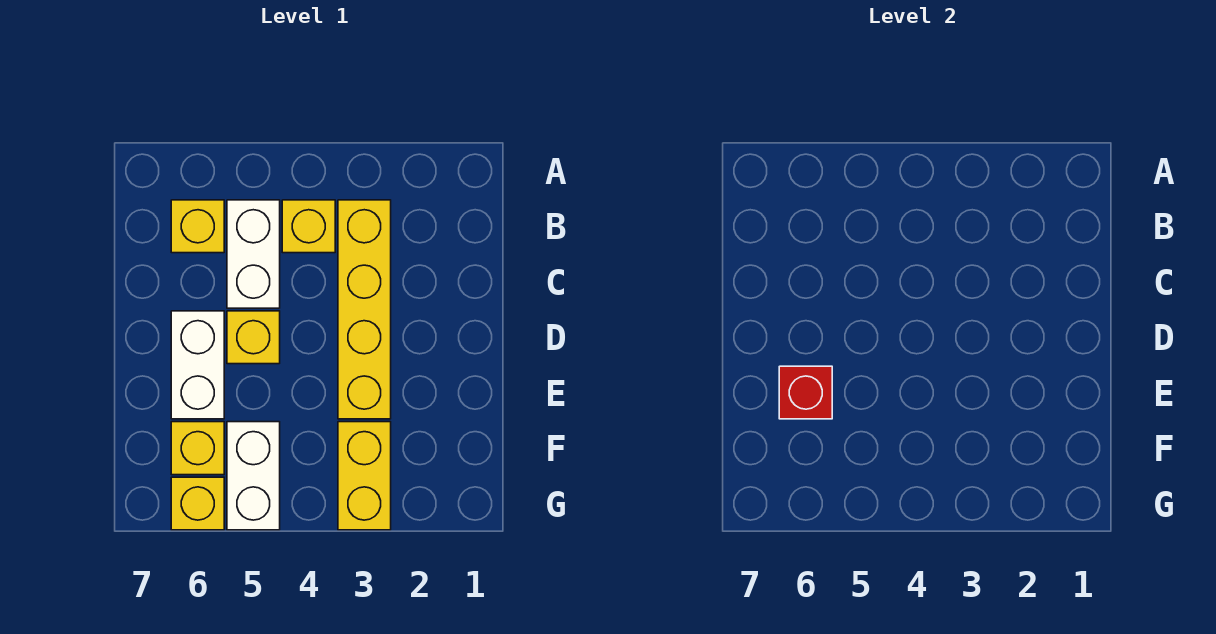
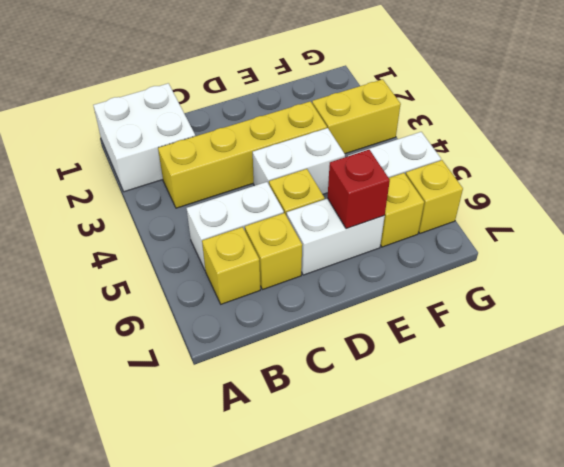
none -> white brick A1:B2 level 1
yellow brick B4 level 1 -> yellow brick C6 level 1
none -> white brick D4:E4 level 1

